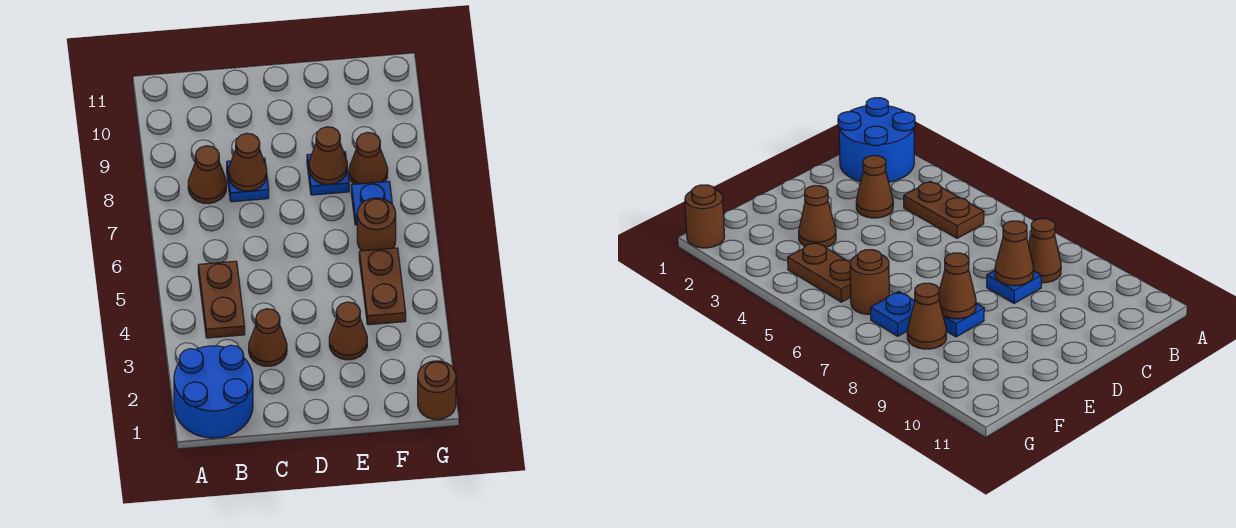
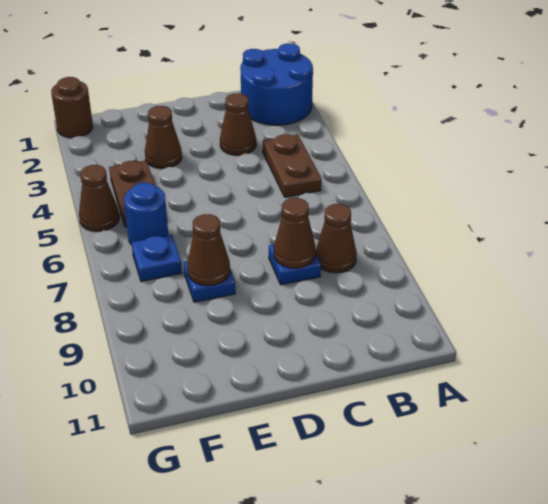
brown round brick F6 level 1 -> blue round brick F6 level 1
brown cone F8 level 1 -> brown cone G5 level 1

